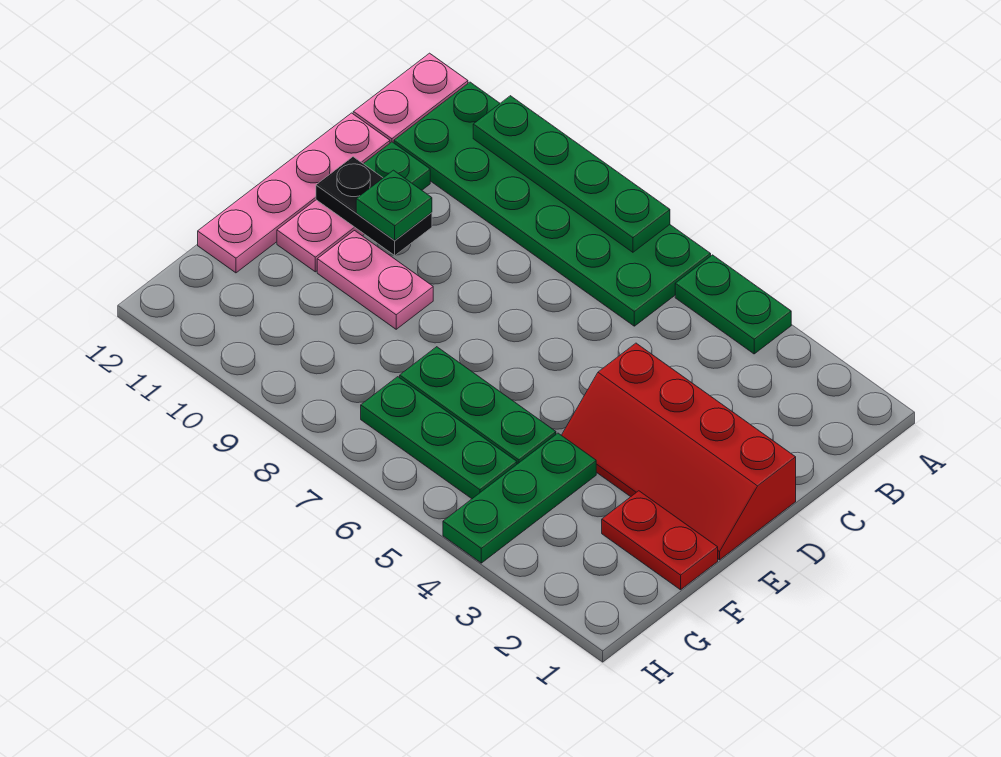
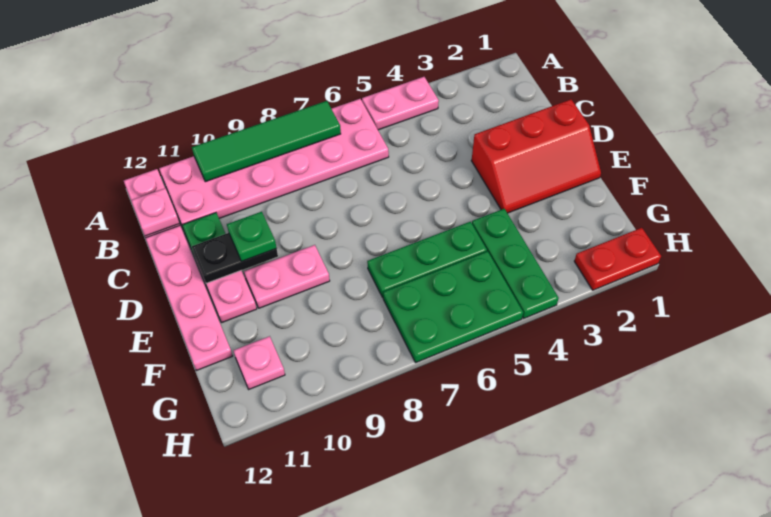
green plate A4:A5 level 1 -> pink plate A4:A5 level 1
green plate A6:B11 level 1 -> pink plate A6:B11 level 1
green plate A7:A10 level 2 -> green tile A7:A10 level 2
none -> pink plate B12 level 2
red slope D1:E4 level 1 top D -> red slope D1:E3 level 1 top D
red plate F1:F2 level 1 -> red plate H1:H2 level 1
green plate G5:G7 level 1 -> green plate G5:H7 level 1
none -> pink plate G11 level 1

